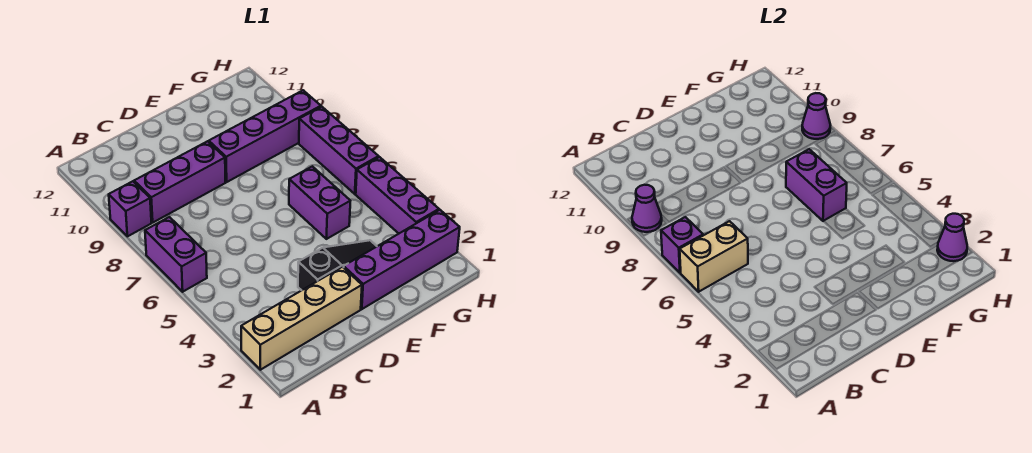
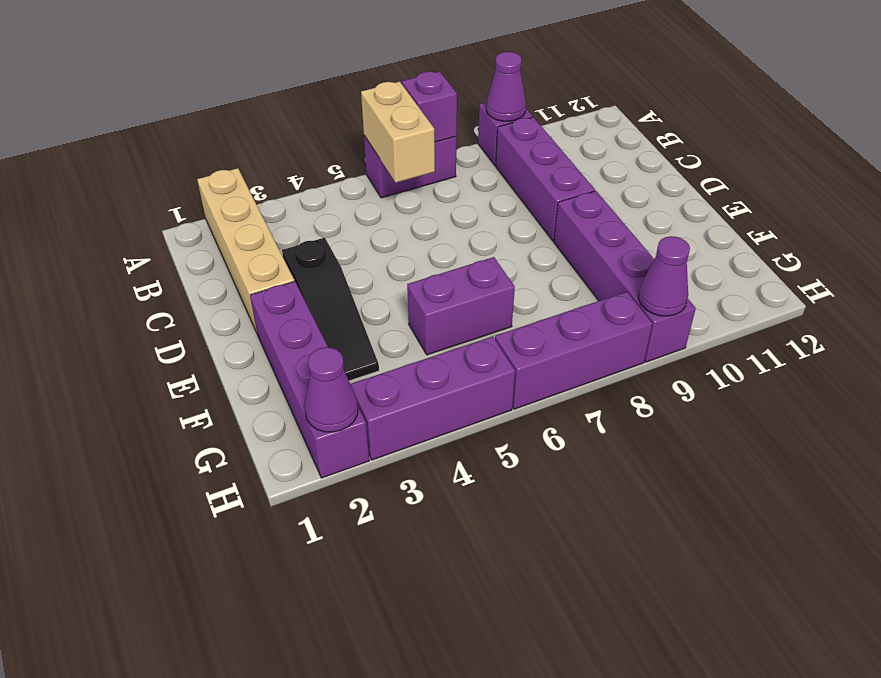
purple brick F6:F7 level 2 -> none

